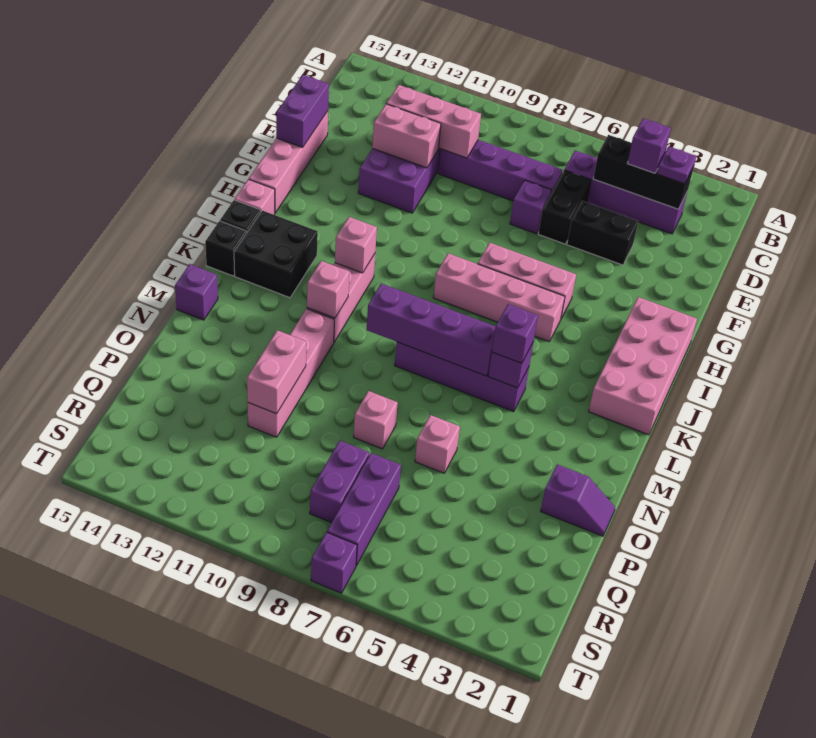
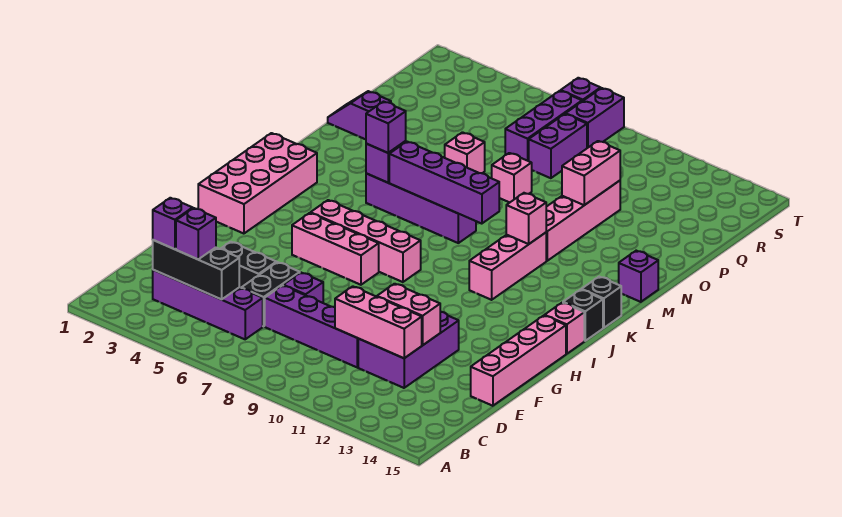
purple plate C3 level 3 -> purple brick C3 level 3
purple brick E15:F15 level 2 -> purple brick S8:T8 level 1
pink brick J11 level 2 -> none
black brick J13:K14 level 1 -> none

